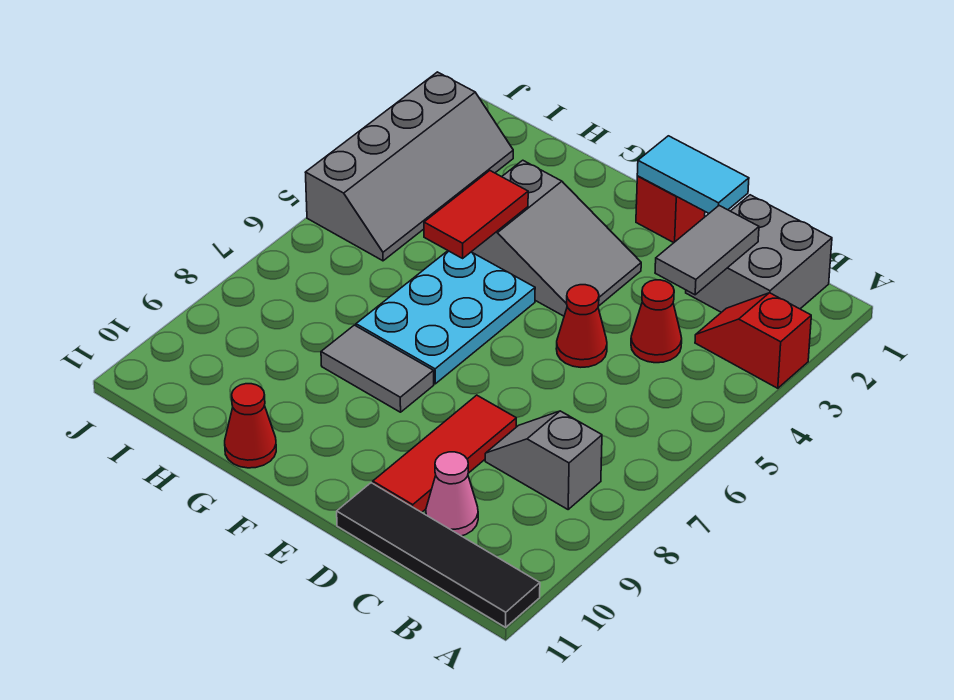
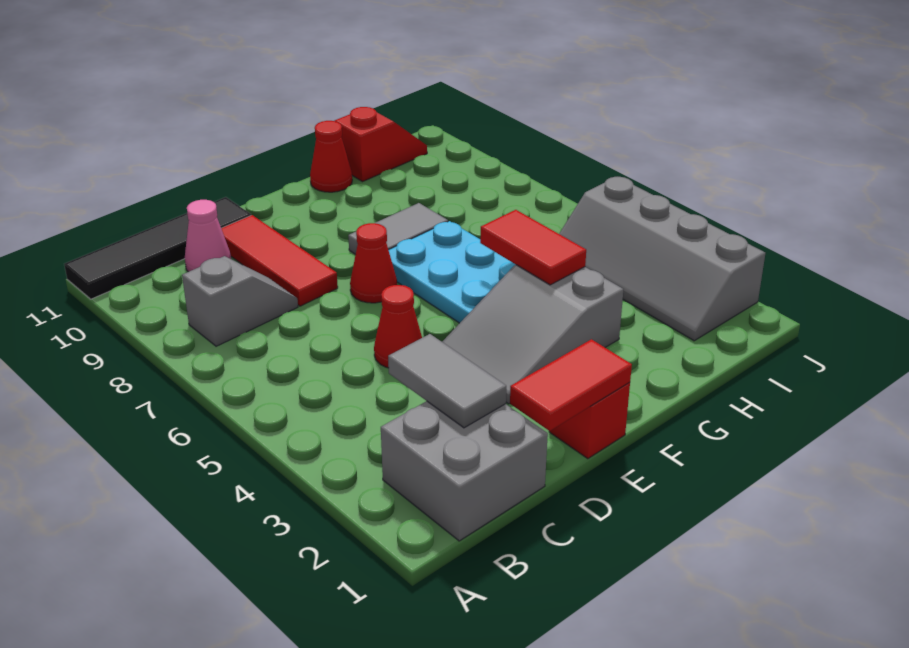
red slope A3:B3 level 1 top A -> red slope H11:I11 level 1 top H
red cone C4 level 1 -> red cone E7 level 1
cyan tile D1:E1 level 2 -> red tile D1:E1 level 2

